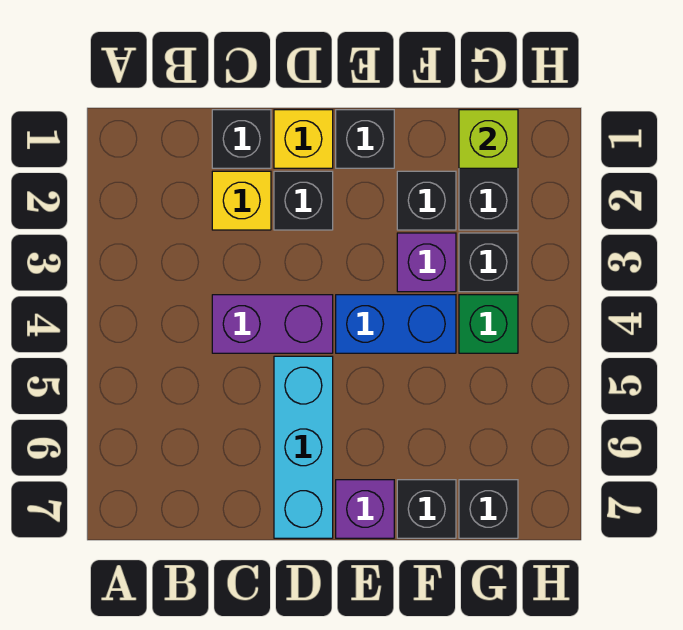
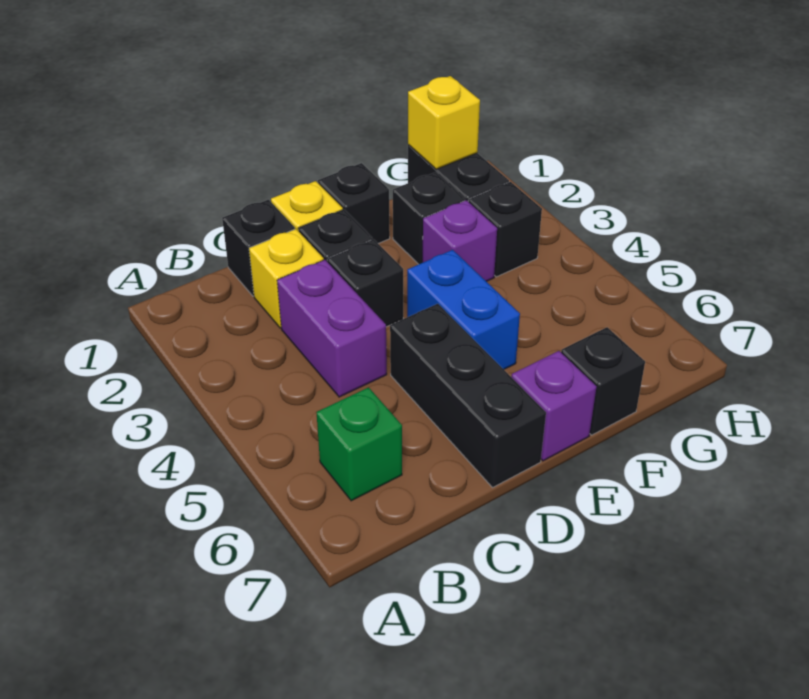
purple brick C4:D4 level 1 -> purple brick C3:C4 level 1
cyan brick D5:D7 level 1 -> black brick D5:D7 level 1
blue brick E4:F4 level 1 -> blue brick E4:E5 level 1
lime brick G1 level 2 -> yellow brick G1 level 2
green brick G4 level 1 -> green brick B6 level 1
black brick G7 level 1 -> black brick D3 level 1

